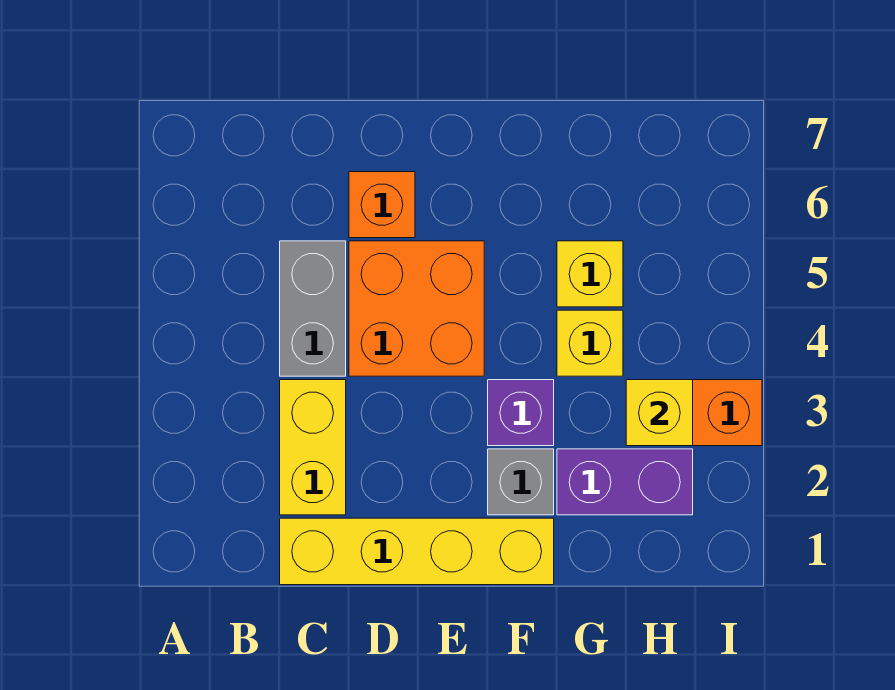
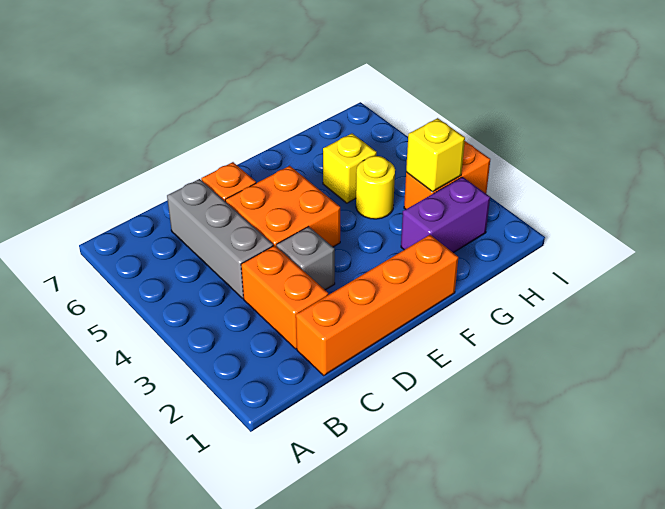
yellow brick C1:F1 level 1 -> orange brick C1:F1 level 1
yellow brick C2:C3 level 1 -> orange brick C2:C3 level 1
grey brick C4:C5 level 1 -> grey brick C4:C6 level 1
grey brick F2 level 1 -> grey brick D3 level 1
purple brick F3 level 1 -> none
yellow brick G4 level 1 -> yellow round brick G4 level 1

